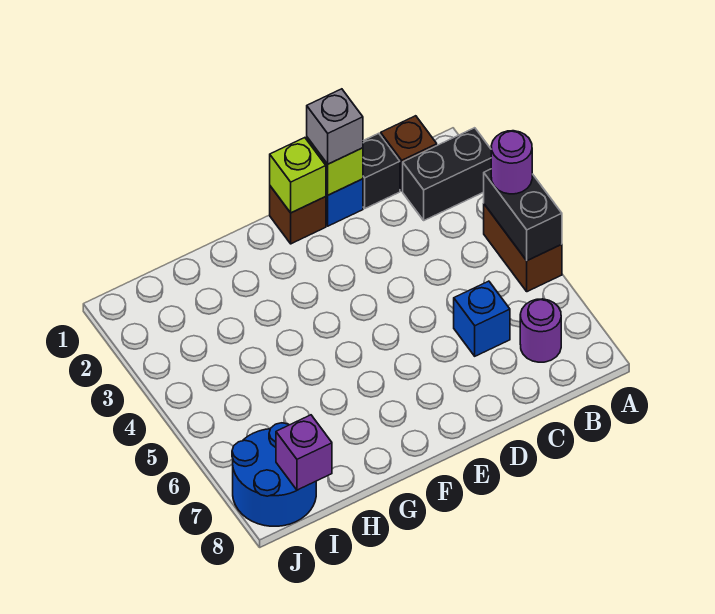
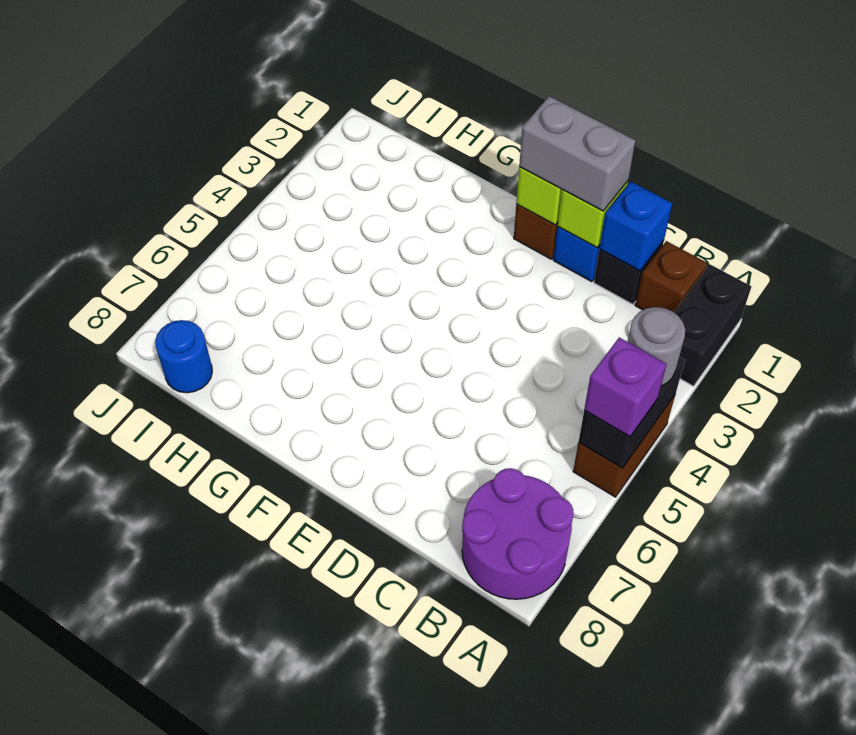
black brick A2:B2 level 1 -> black brick A1:A2 level 1
purple round brick A4 level 3 -> grey round brick A4 level 3
purple round brick B7 level 1 -> purple round brick A7:B8 level 1
blue brick C6 level 1 -> blue brick C1 level 2
grey brick D1 level 3 -> grey brick D1:E1 level 3
blue round brick I7:J8 level 1 -> blue round brick I8 level 1
purple brick I8 level 2 -> purple brick A5 level 3

